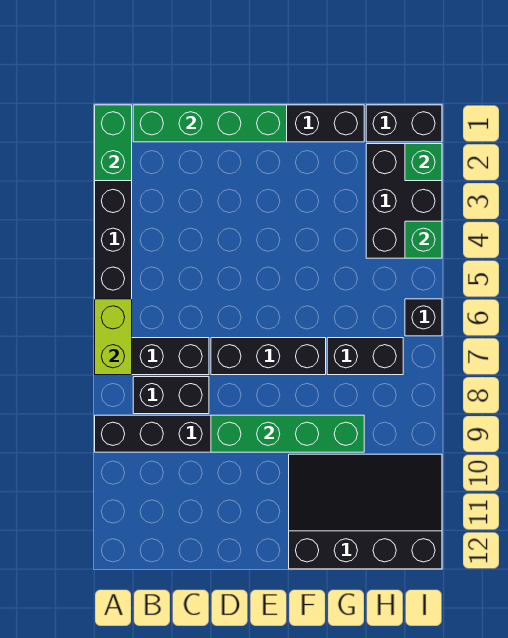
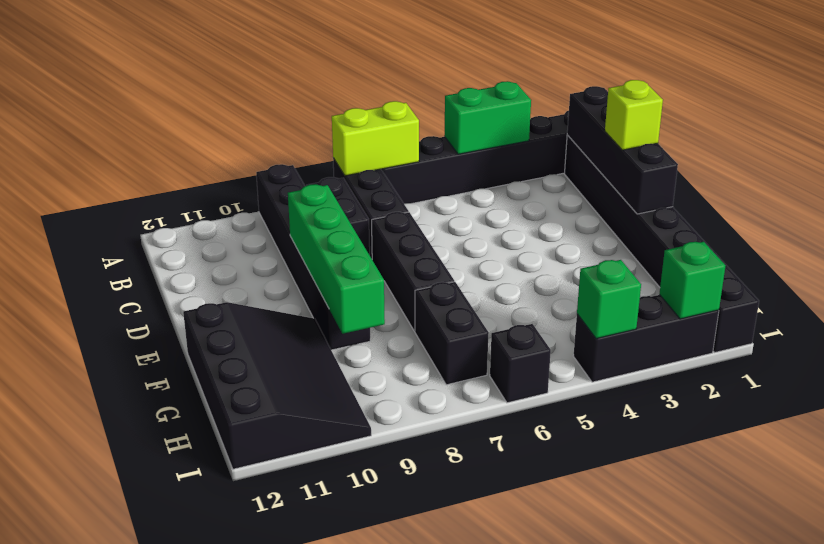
green brick A1:A2 level 2 -> green brick A3:A4 level 2
green brick B1:E1 level 2 -> black brick B1:E1 level 2
none -> lime brick D1 level 3
black brick H2:I4 level 1 -> black brick I2:I4 level 1

